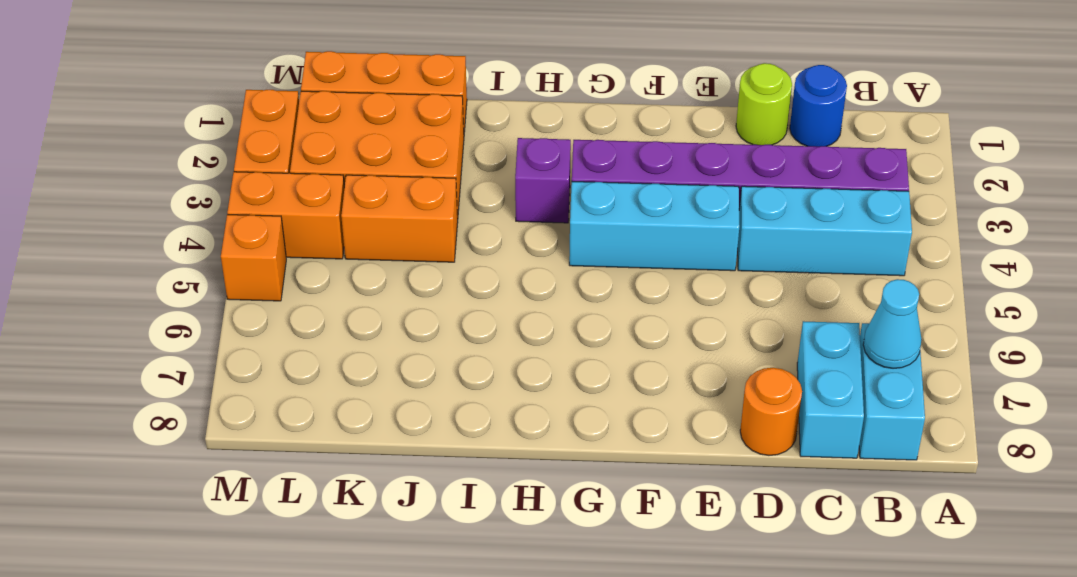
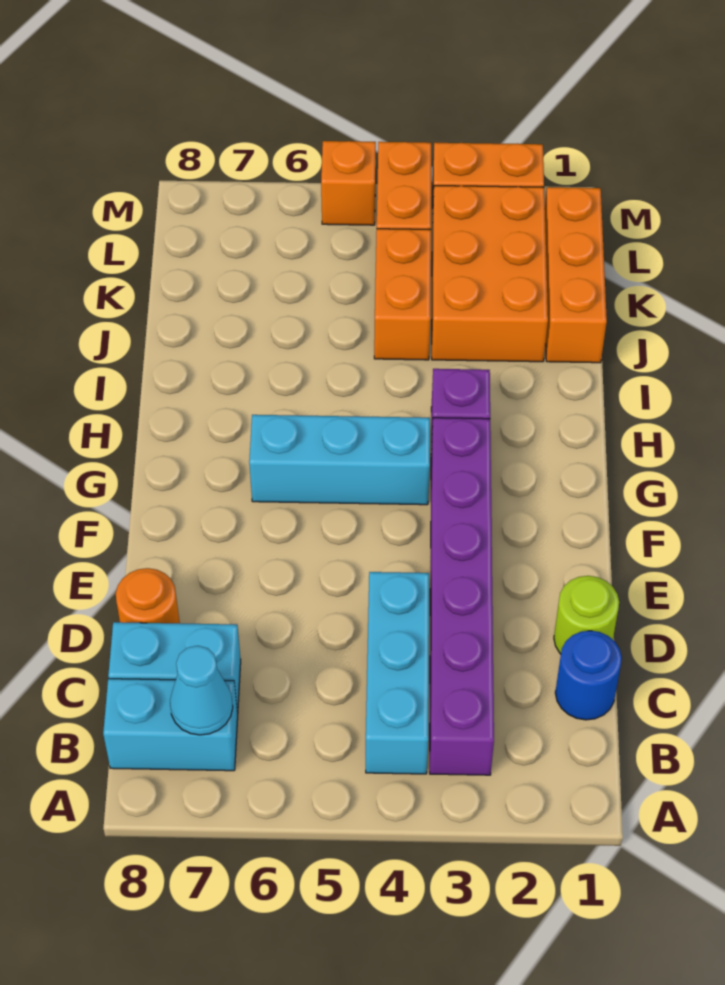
cyan brick E4:G4 level 1 -> cyan brick G4:G6 level 1

